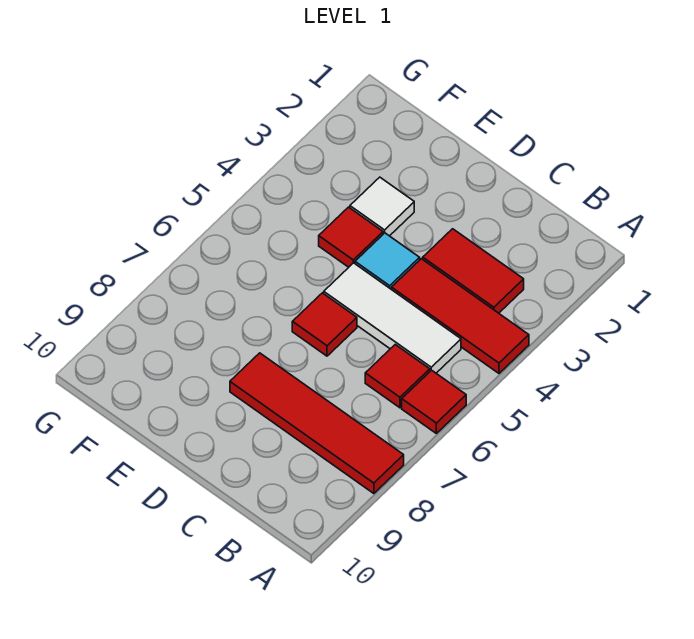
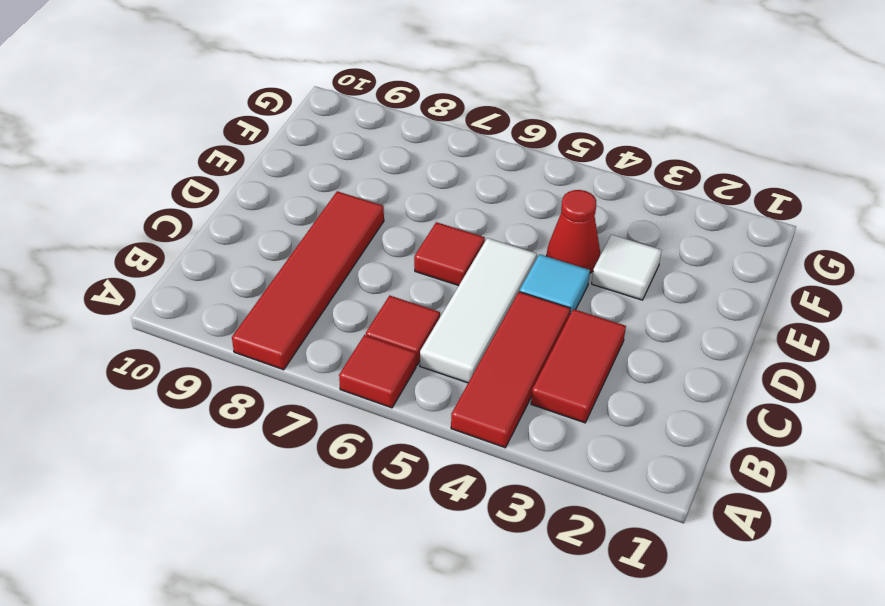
red tile E4 level 1 -> red cone E4 level 1

